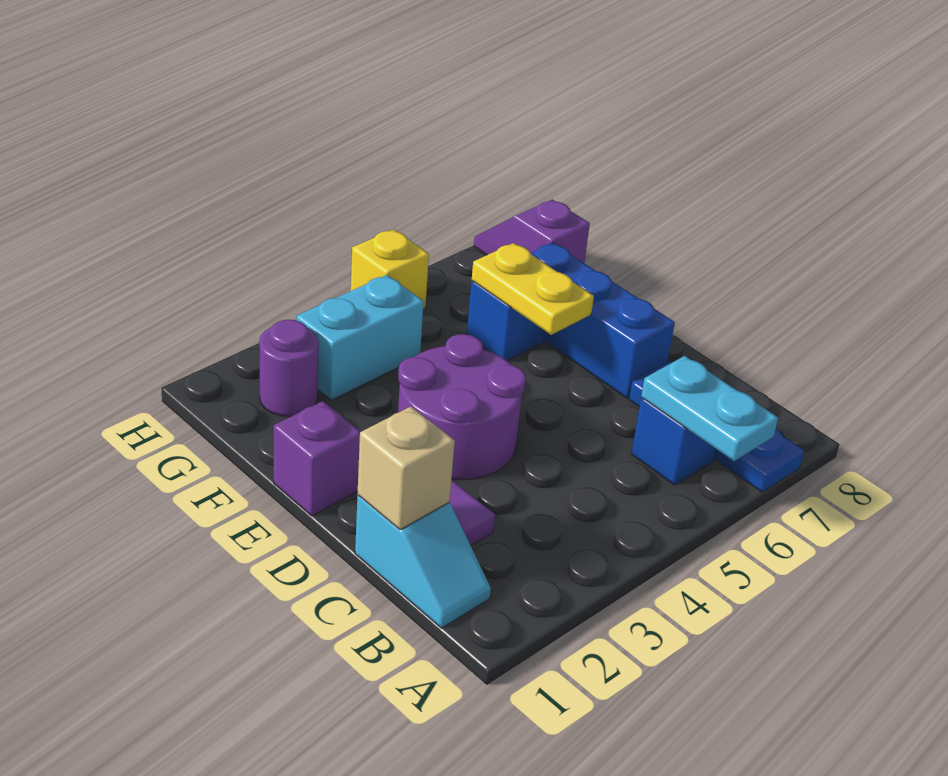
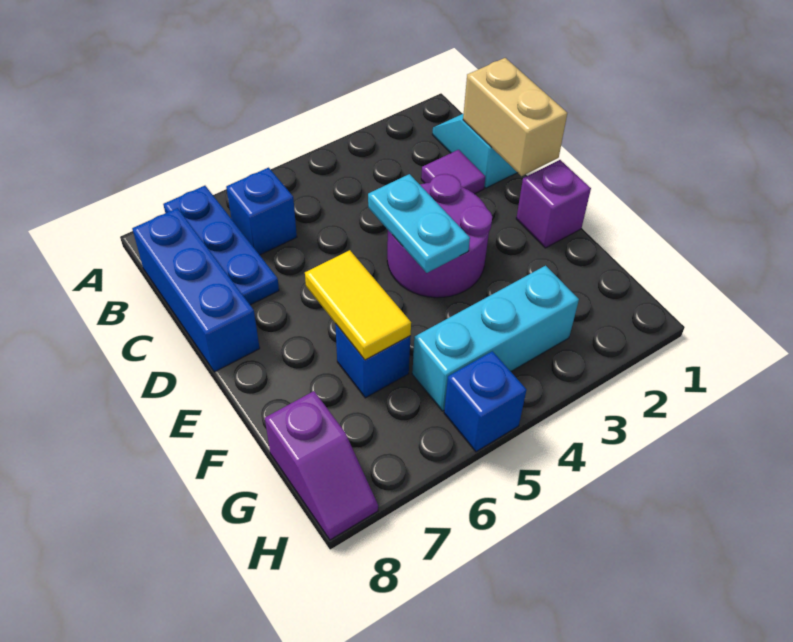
cyan plate A6:B6 level 2 -> cyan plate D4:E4 level 2
tan brick C1 level 2 -> tan brick C1:D1 level 2
blue brick D7:F7 level 1 -> blue brick B8:D8 level 1
yellow plate E6:F6 level 2 -> yellow tile E6:F6 level 2
purple round brick G2 level 1 -> none
cyan brick G3:G4 level 1 -> cyan brick G3:G5 level 1
yellow brick H5 level 1 -> blue brick H5 level 1

